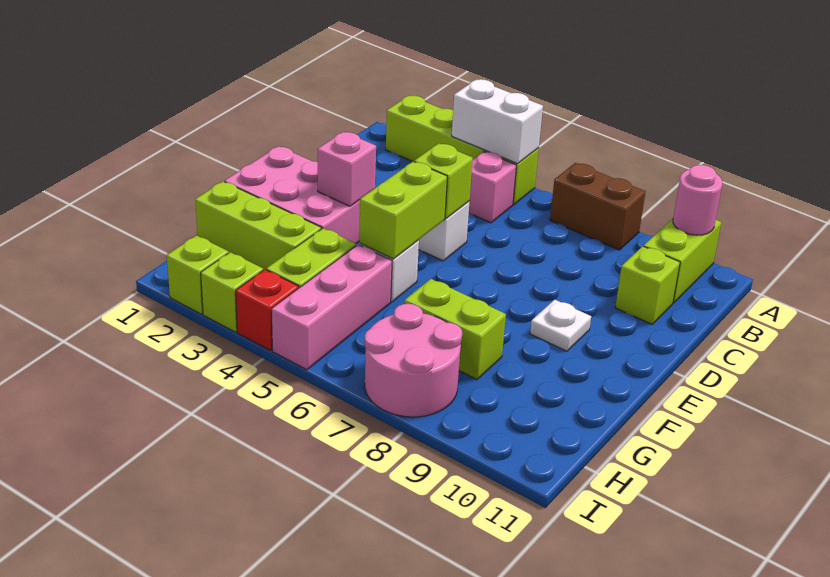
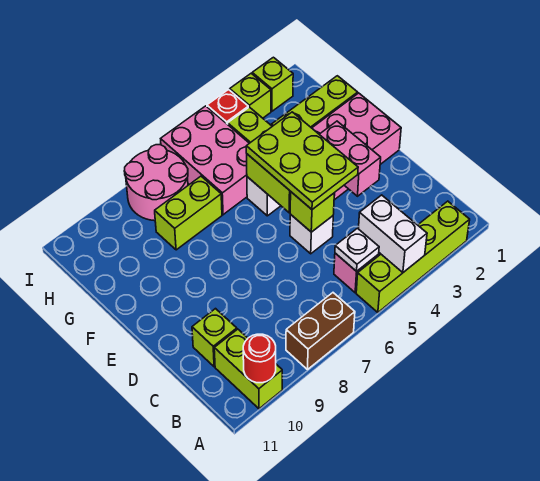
white brick A4:A5 level 2 -> white brick A4:B4 level 2
pink round brick A10 level 2 -> red round brick A10 level 2
none -> lime plate D4:F5 level 3
pink brick E3 level 2 -> pink brick D3:E3 level 2
white plate E9 level 1 -> white plate B5 level 2
pink brick G5:I5 level 1 -> pink brick G5:I6 level 1

